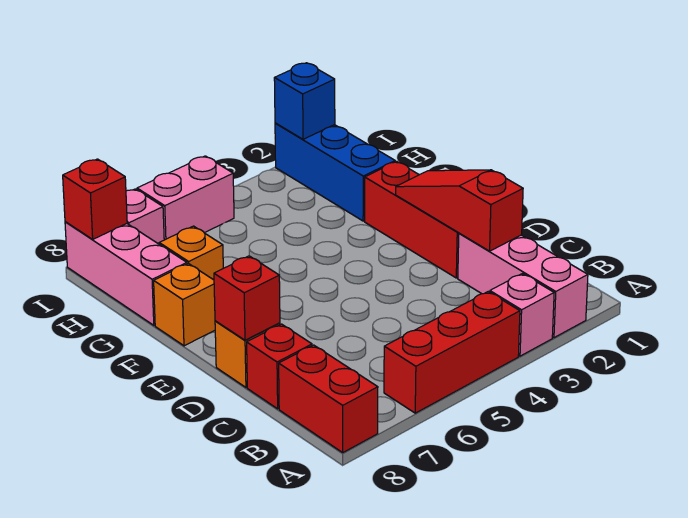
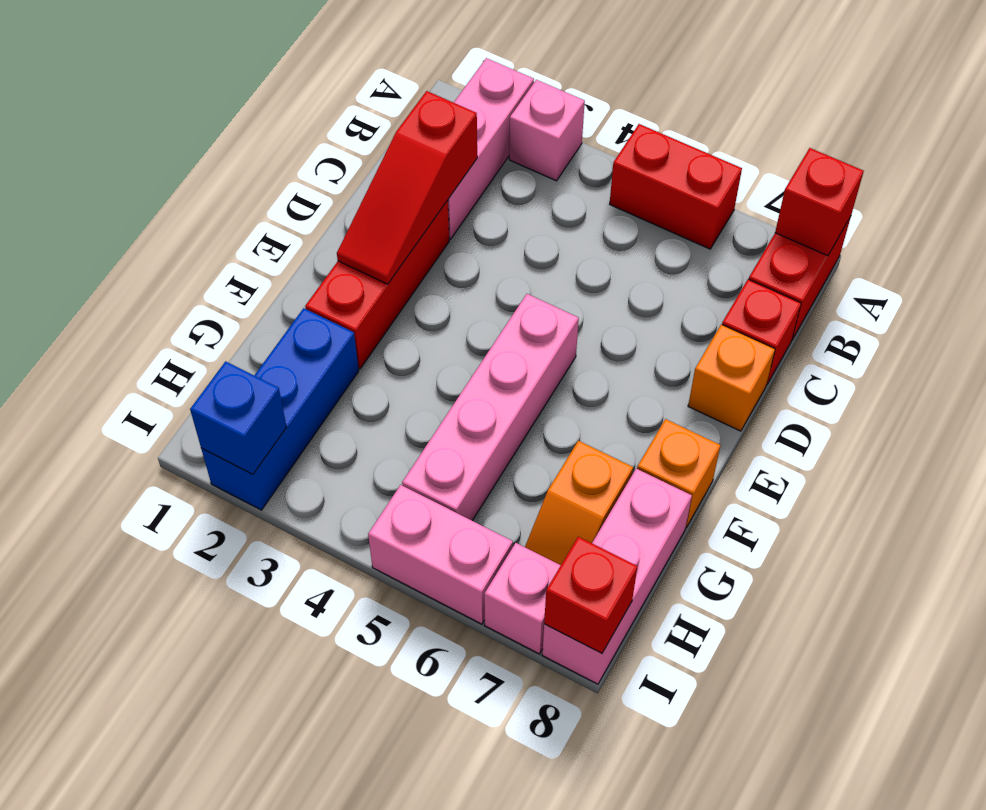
red brick A4:A6 level 1 -> red brick A5:A6 level 1
red brick D8 level 2 -> red brick A8 level 2
none -> pink brick E5:H5 level 1

